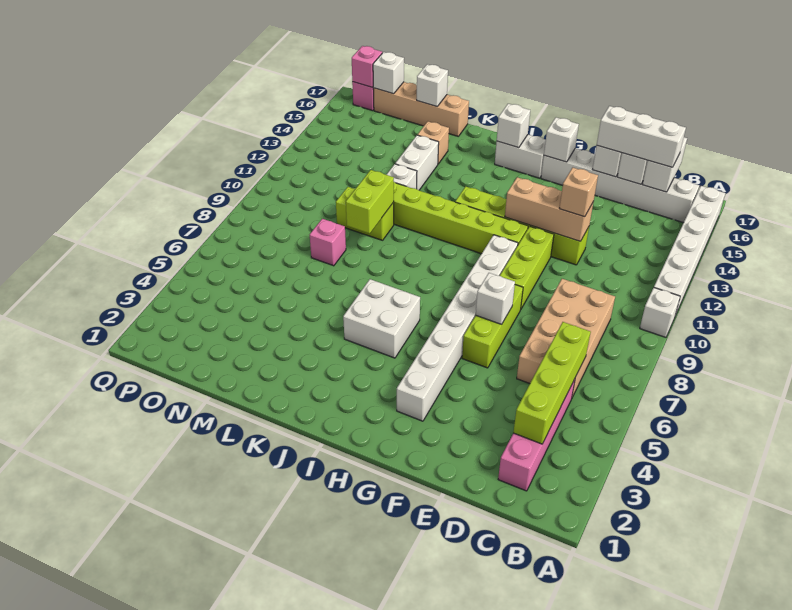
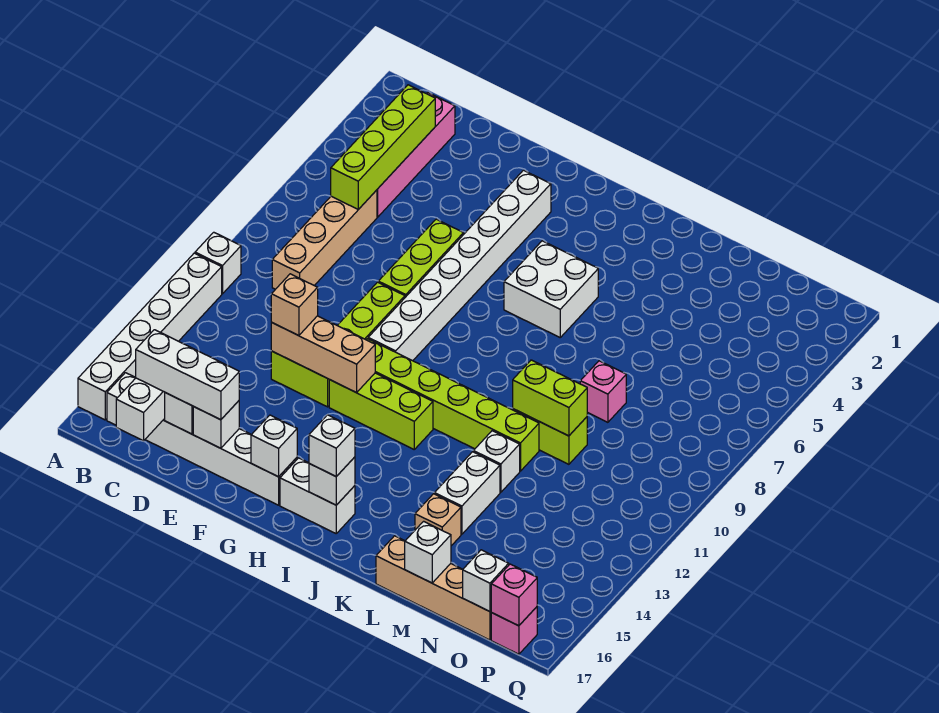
tan brick C6:D9 level 1 -> tan brick C6:C9 level 1
white brick F7 level 2 -> white brick I16 level 3
lime brick L9:L10 level 2 -> lime brick L10:M10 level 2

